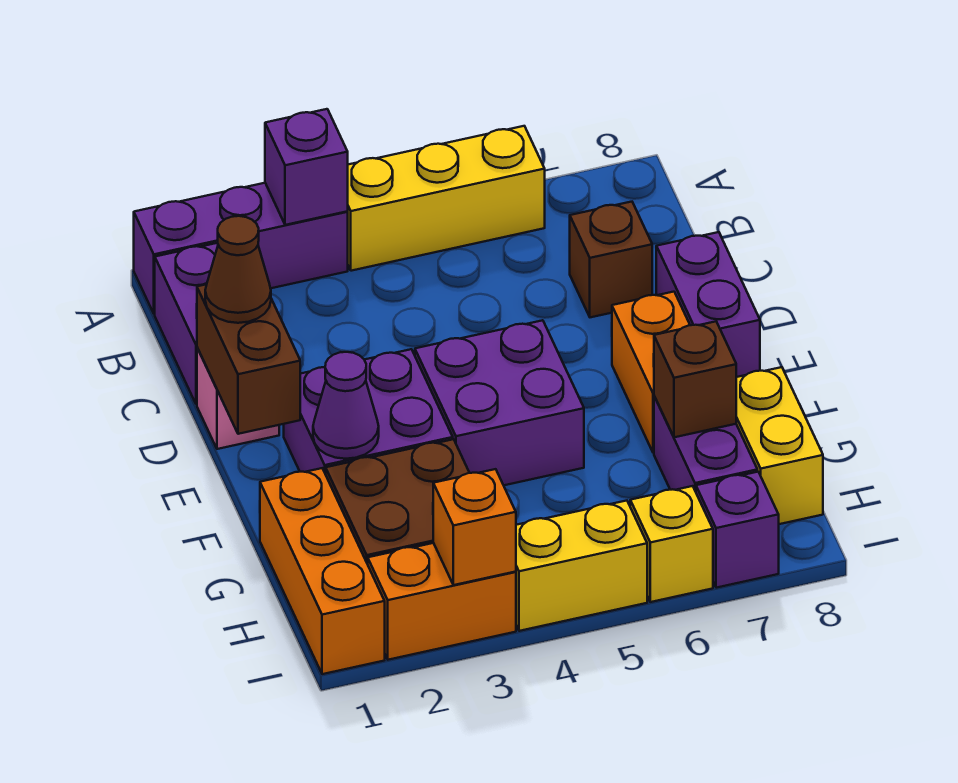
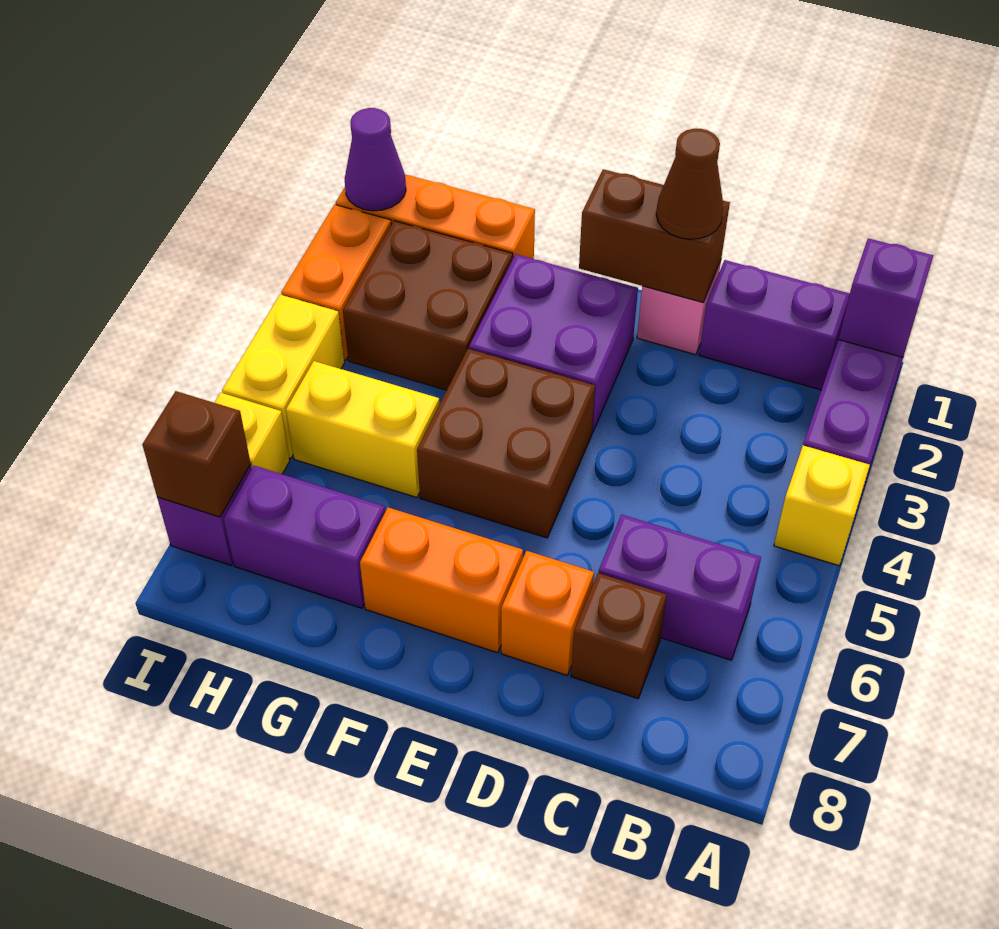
purple brick A3 level 2 -> purple brick A1 level 2
yellow brick A4:A6 level 1 -> yellow brick A4 level 1
purple brick D8:E8 level 1 -> purple brick B6:C6 level 1
purple brick E4:F5 level 1 -> brown brick E4:F5 level 1
purple cone F2 level 2 -> purple cone I1 level 2
brown brick G7 level 2 -> brown brick I7 level 2
yellow brick G8:H8 level 1 -> yellow brick G5:H5 level 1
orange brick I3 level 2 -> orange brick D7 level 1

